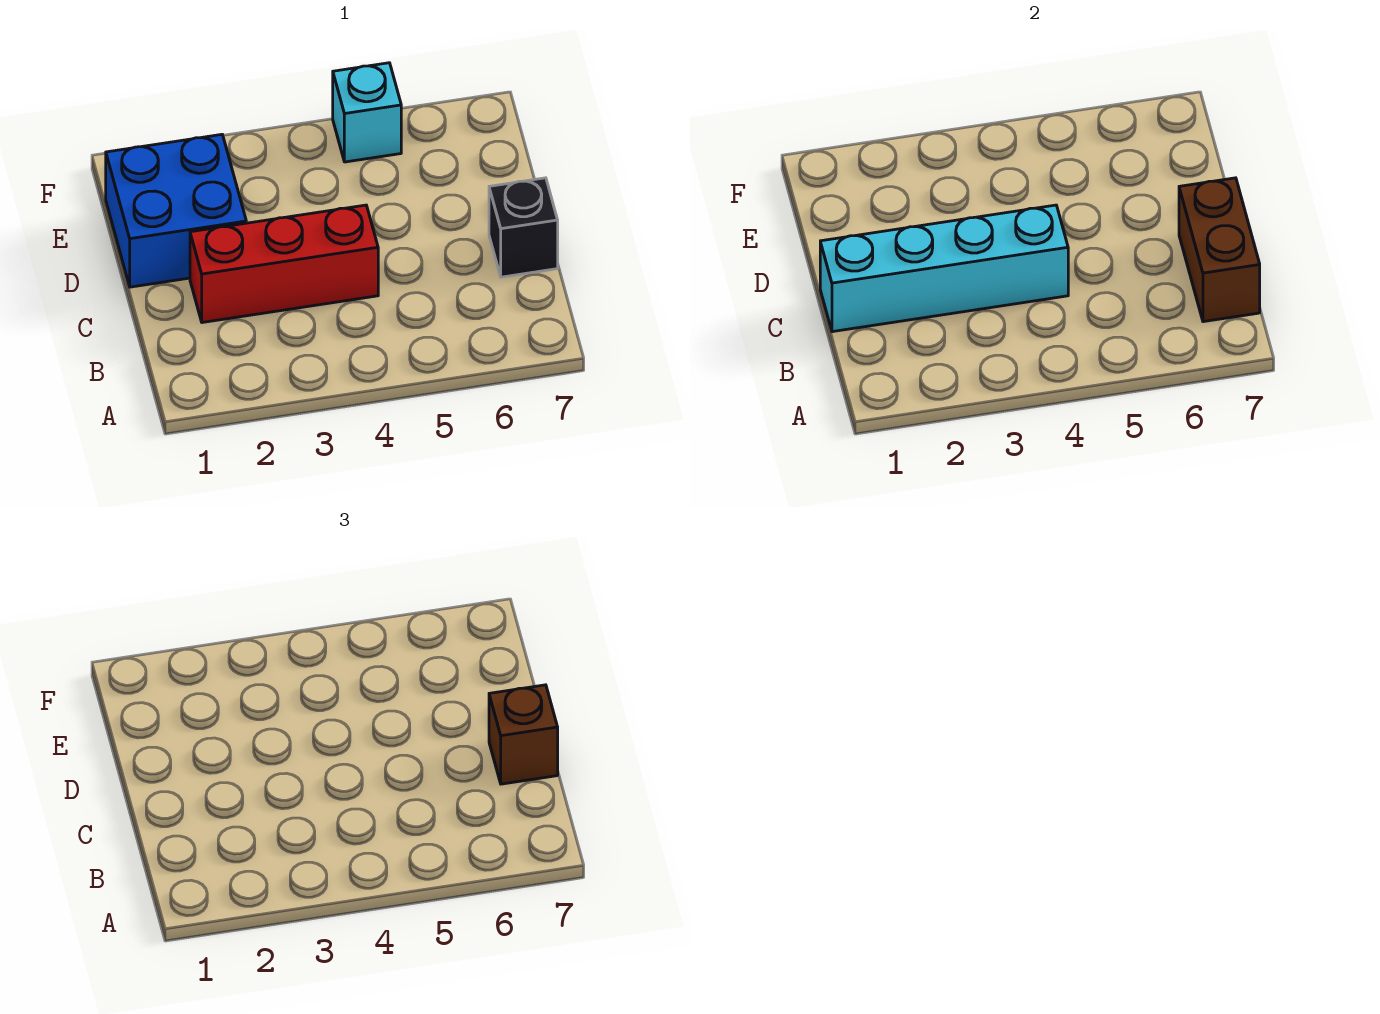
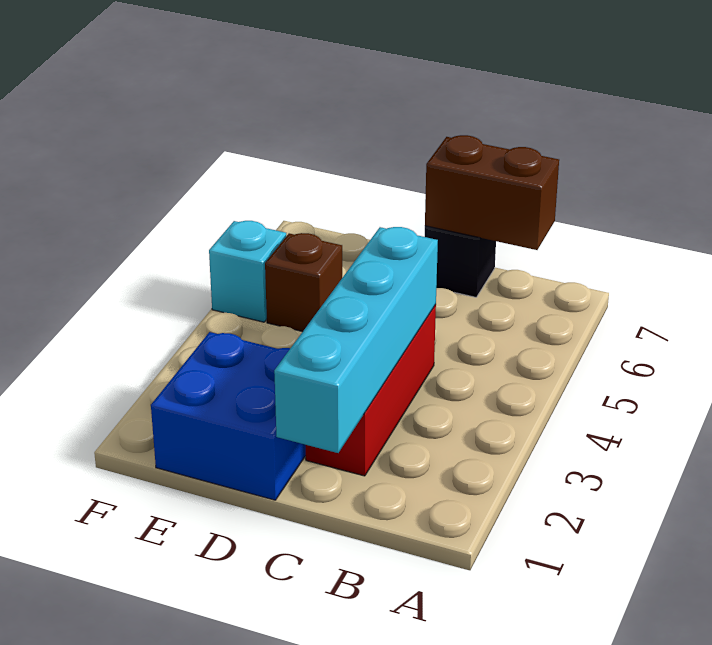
brown brick C7 level 3 -> brown brick E5 level 1

